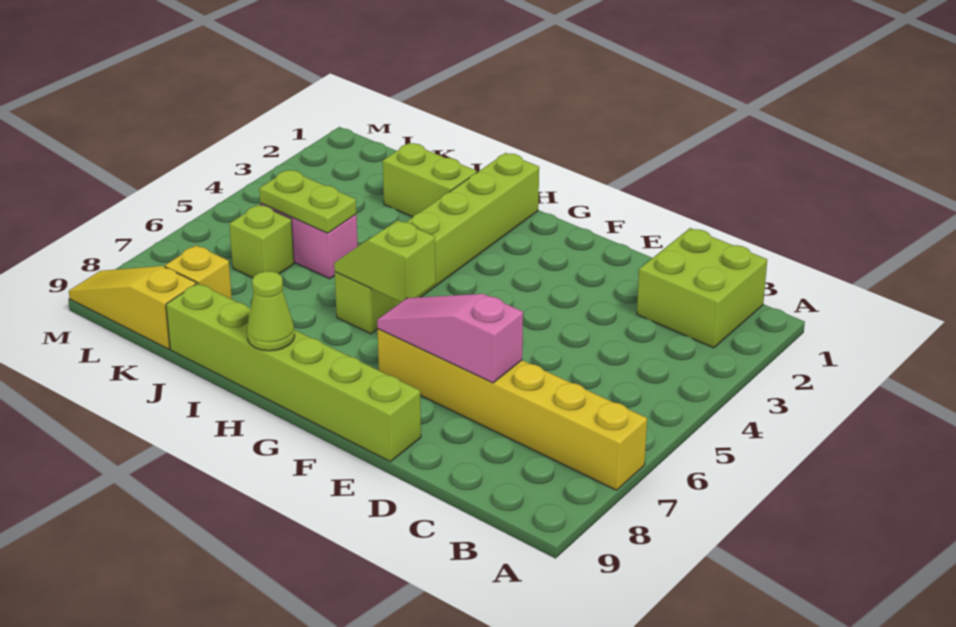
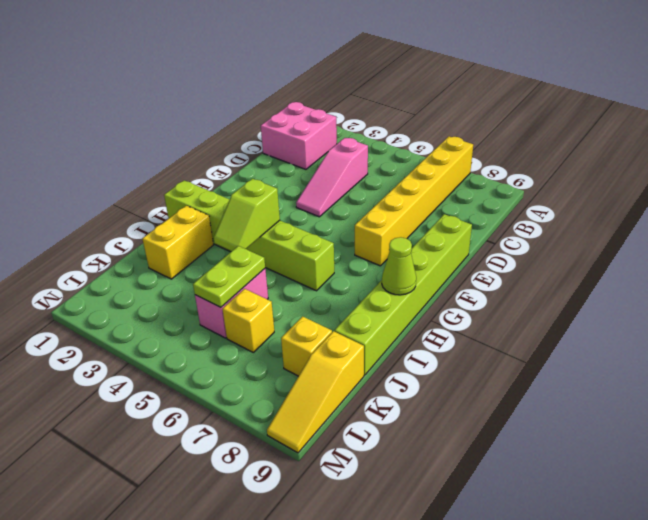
lime brick B1:C2 level 1 -> pink brick B1:C2 level 1
pink slope D7:F7 level 2 top D -> pink slope C4:E4 level 1 top C
lime slope G6:H6 level 2 top G -> lime slope H4:I4 level 2 top H
lime brick I2:J2 level 1 -> yellow brick I2:J2 level 1
lime brick K6 level 1 -> yellow brick K6 level 1

